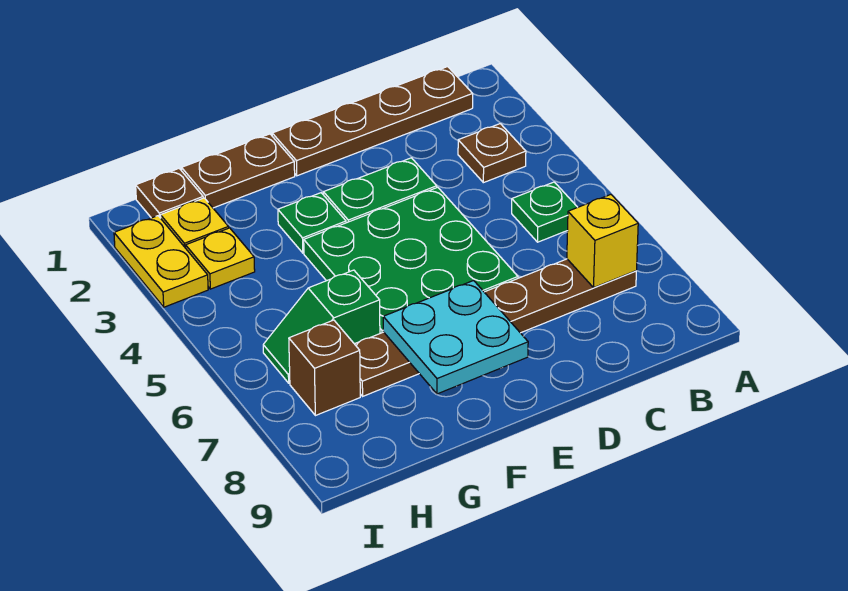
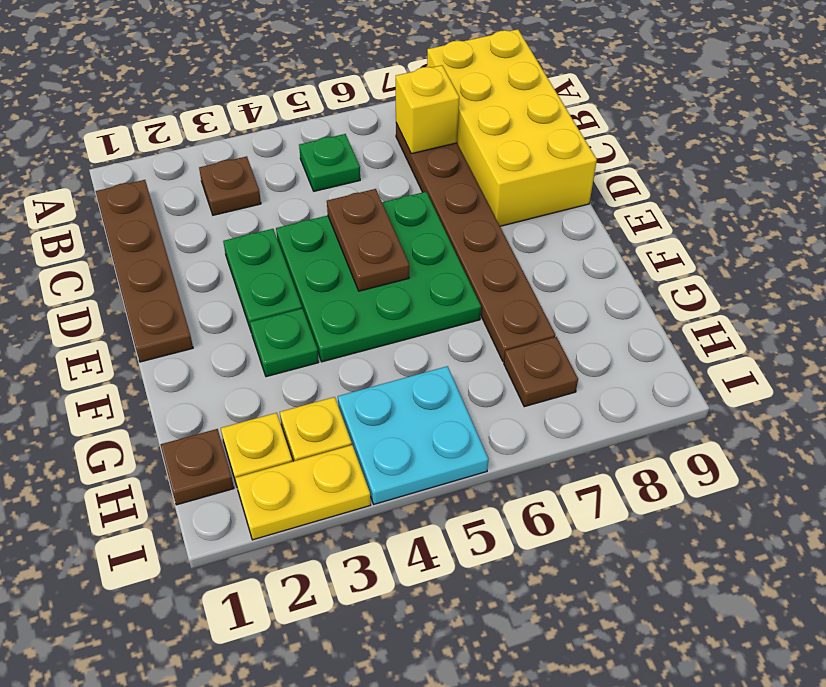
none -> yellow brick A8:D9 level 1
cyan plate E7:F8 level 2 -> cyan plate H4:I5 level 1
brown plate F1:G1 level 1 -> brown plate D5:E5 level 2
green slope G6:H6 level 1 top G -> none
brown brick H7 level 1 -> brown plate H7 level 1

